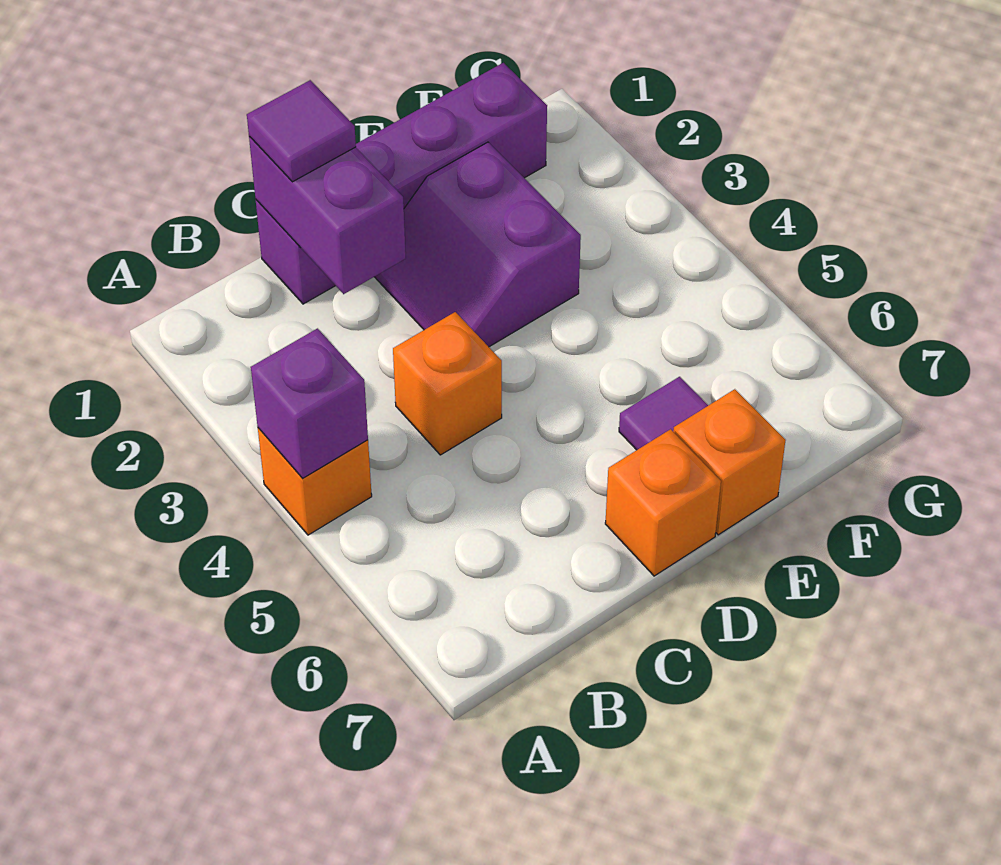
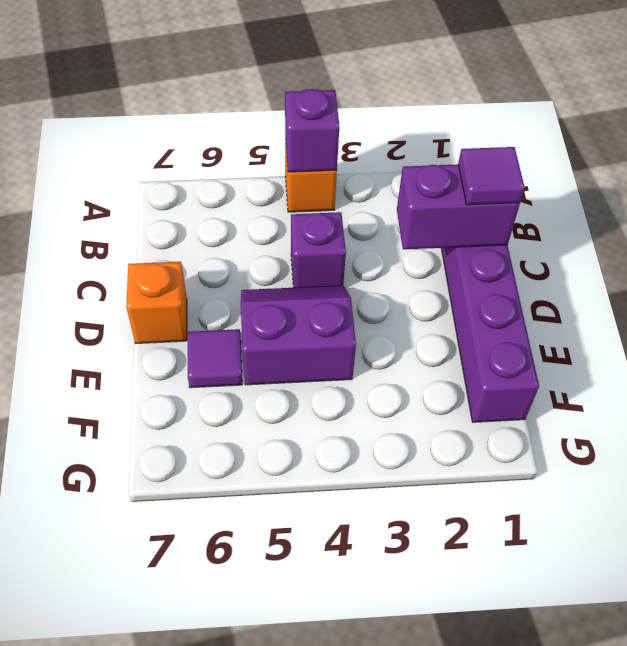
orange brick C4 level 1 -> purple brick C4 level 1
purple slope D2:E3 level 1 top E -> purple slope D4:E5 level 1 top E
orange brick E7 level 1 -> none

